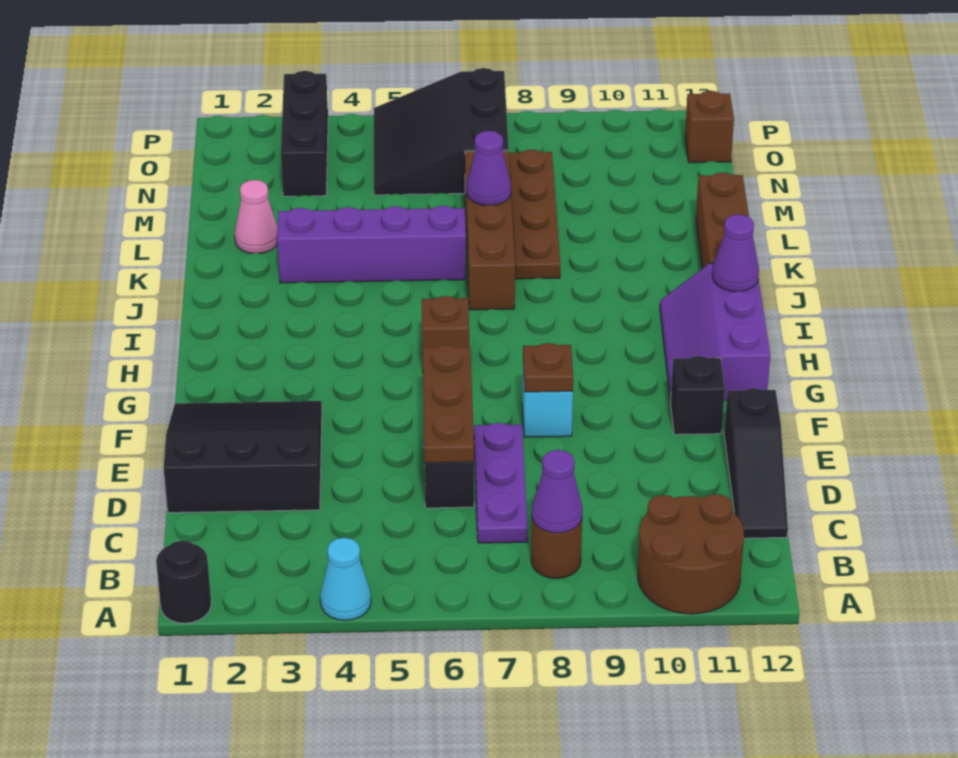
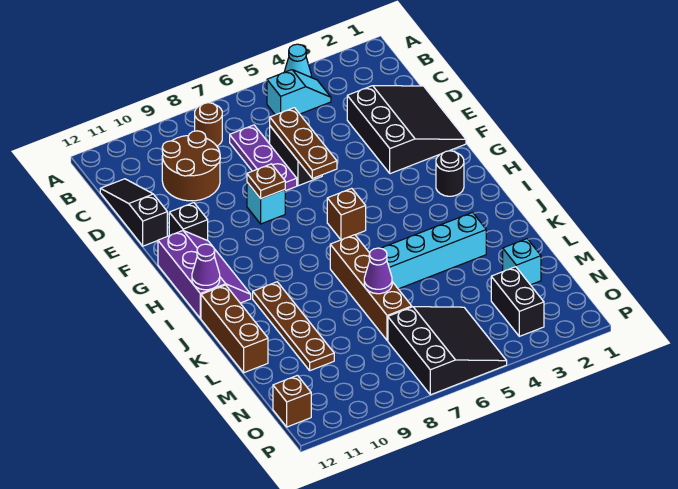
black round brick A1 level 1 -> black round brick H2 level 1
brown round brick A10:B11 level 1 -> brown round brick C9:D10 level 1
none -> cyan slope B4:B5 level 1 top 5
purple cone B8 level 2 -> none
black slope D1:F3 level 1 top D -> black slope D1:F3 level 1 top 3
purple brick K3:K6 level 1 -> cyan brick K3:K6 level 1
brown plate K8:N8 level 1 -> brown plate J10:M10 level 1
pink cone L2 level 1 -> none
none -> cyan brick M2 level 1
black brick N3:P3 level 1 -> black brick N3:O3 level 1

